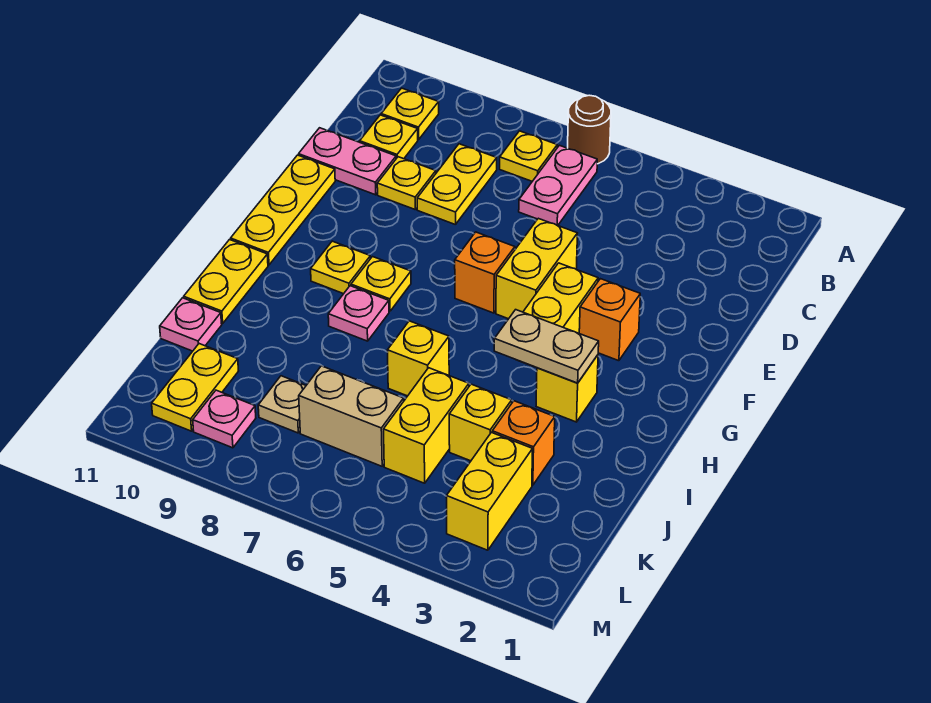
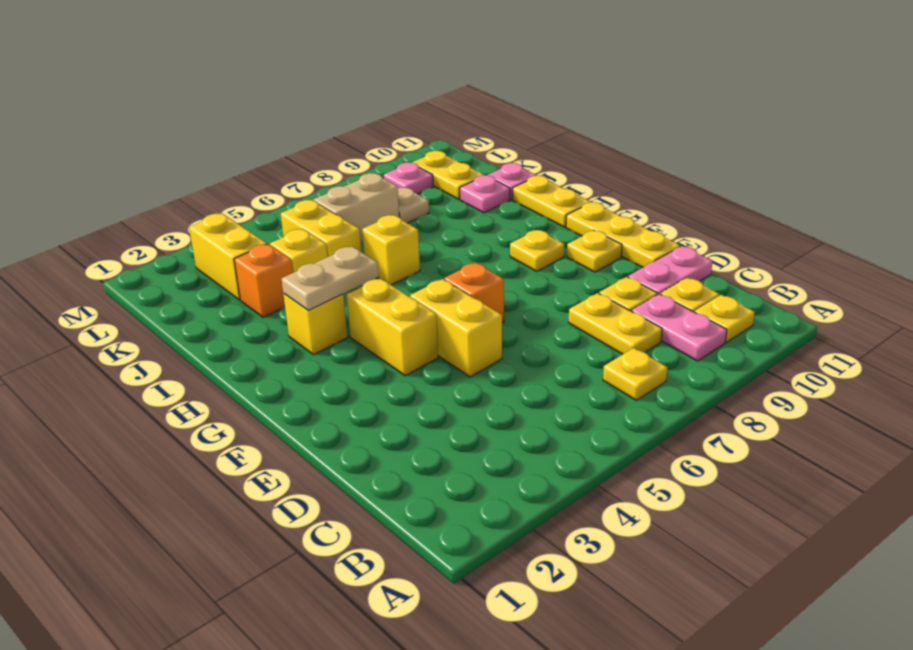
brown round brick A6 level 1 -> none
pink plate B6:C6 level 1 -> pink plate B9:C9 level 1
orange brick F3 level 1 -> none
yellow plate G8 level 1 -> yellow plate F10 level 1
pink plate H8 level 1 -> pink plate J10 level 1

